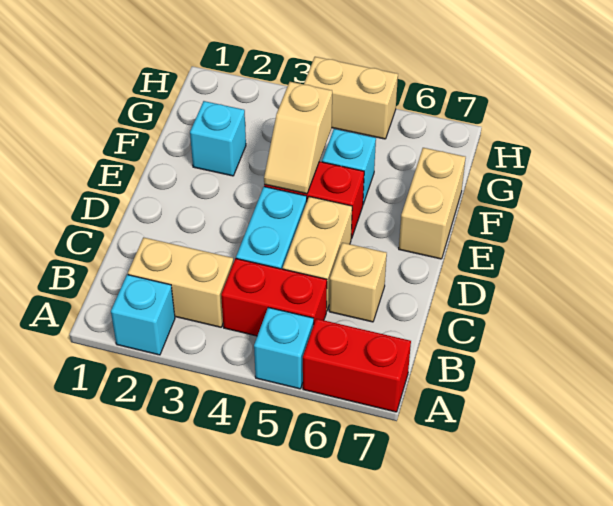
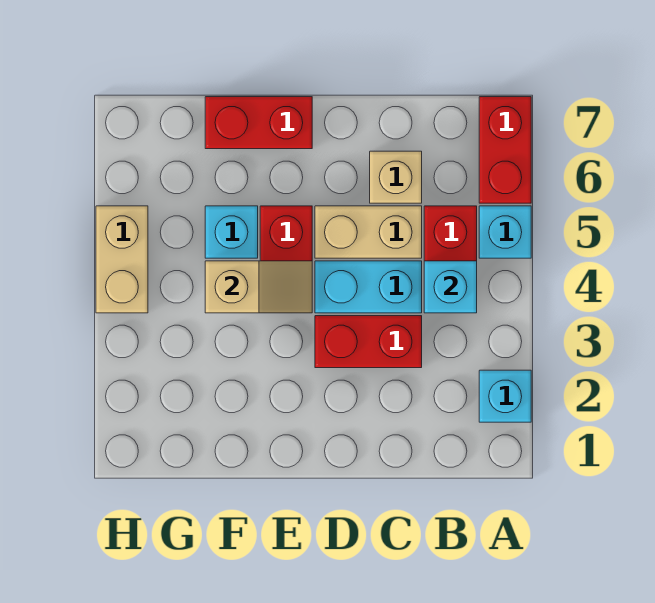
tan brick B2:B3 level 1 -> none
none -> red brick C3:D3 level 1
tan brick E7:F7 level 1 -> red brick E7:F7 level 1
cyan brick F2 level 1 -> cyan brick B4 level 2

